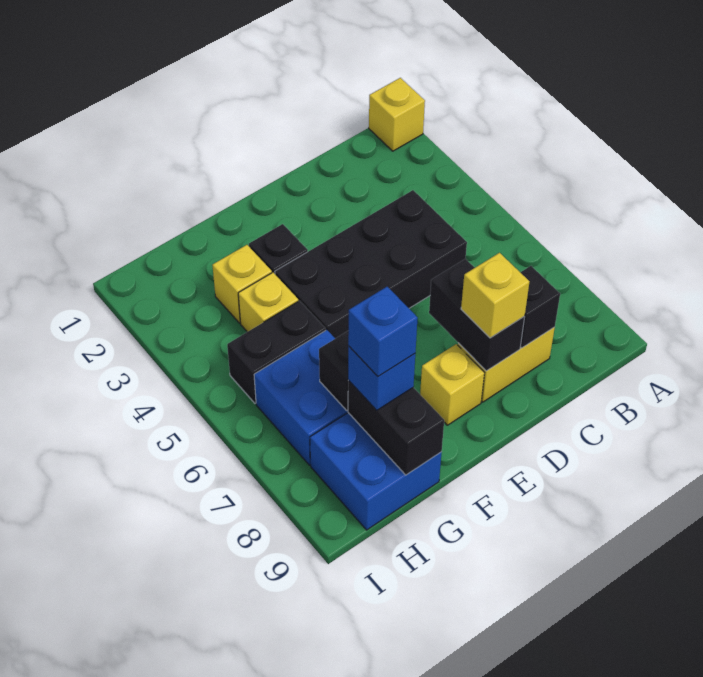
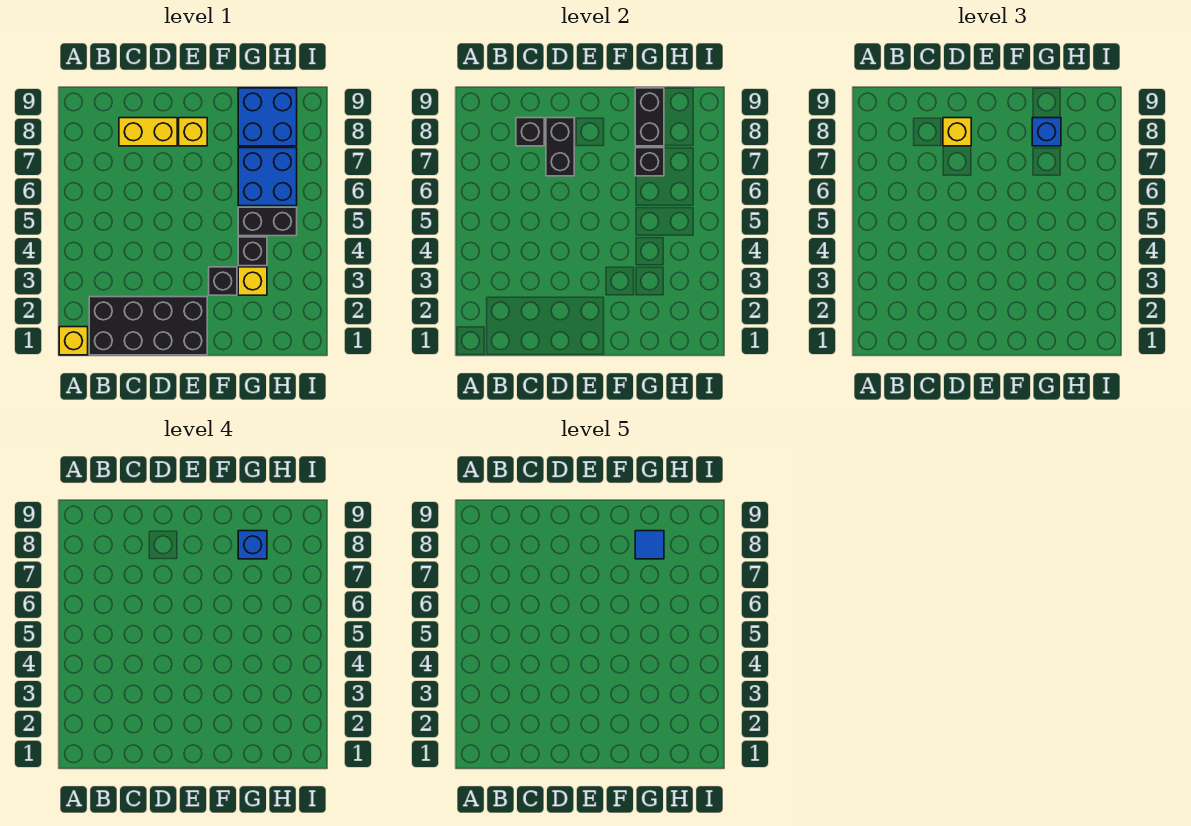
black brick C4:F5 level 1 -> black brick B1:E2 level 1
yellow brick G4 level 1 -> black brick G4 level 1
none -> blue tile G8 level 5

